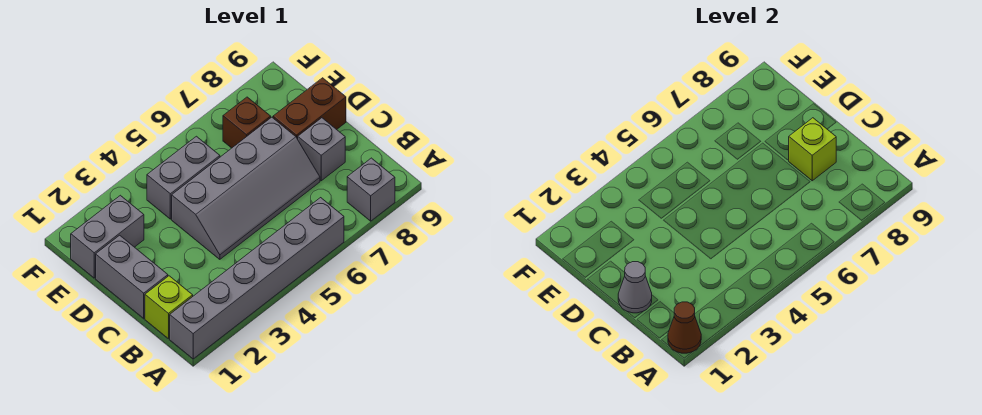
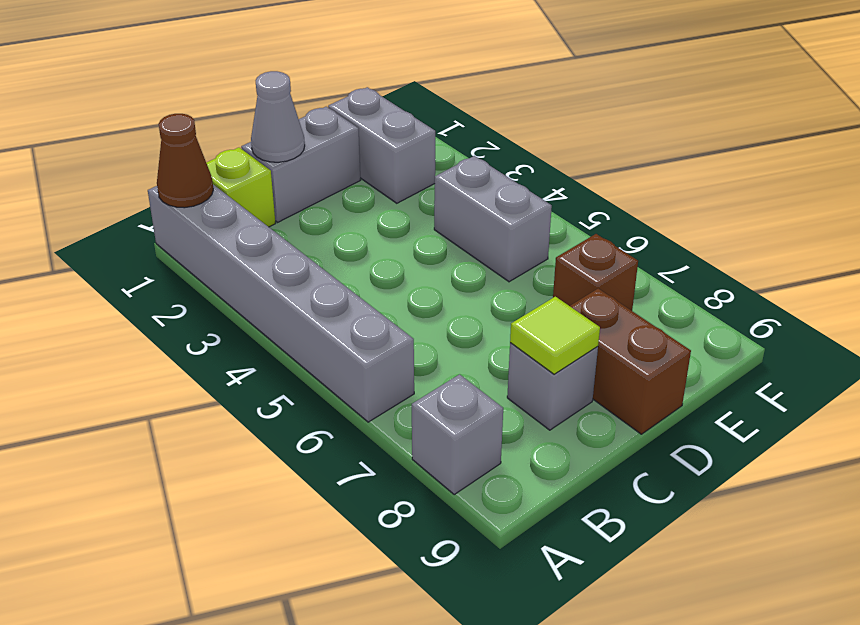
grey slope C4:D7 level 1 top D -> none
lime brick C8 level 2 -> lime tile C8 level 2

